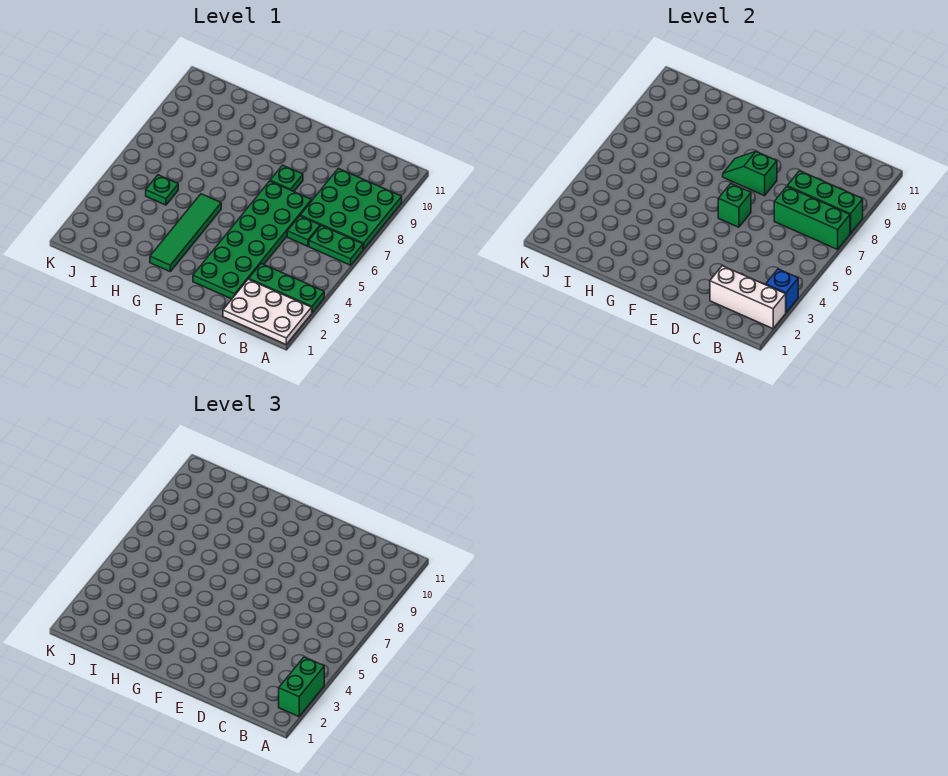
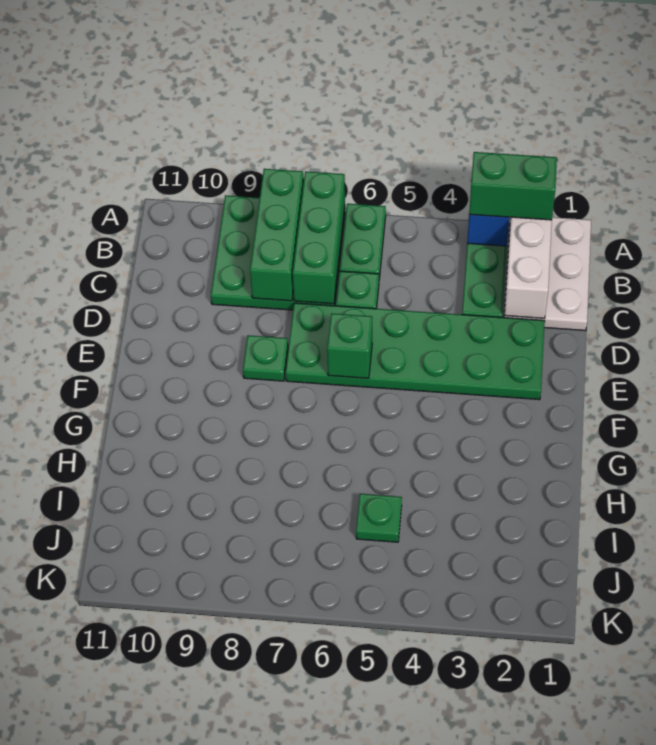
green slope E8:F8 level 2 top E -> none
green tile G2:G5 level 1 -> none

